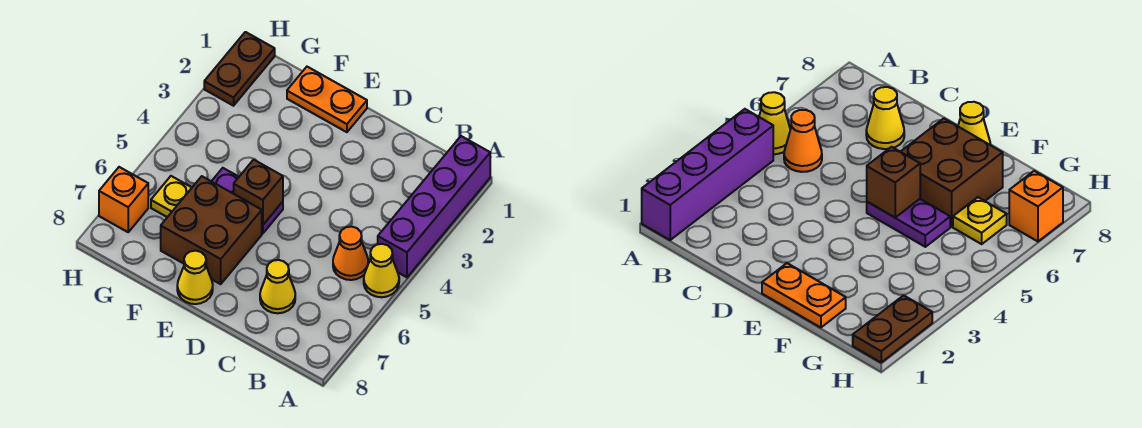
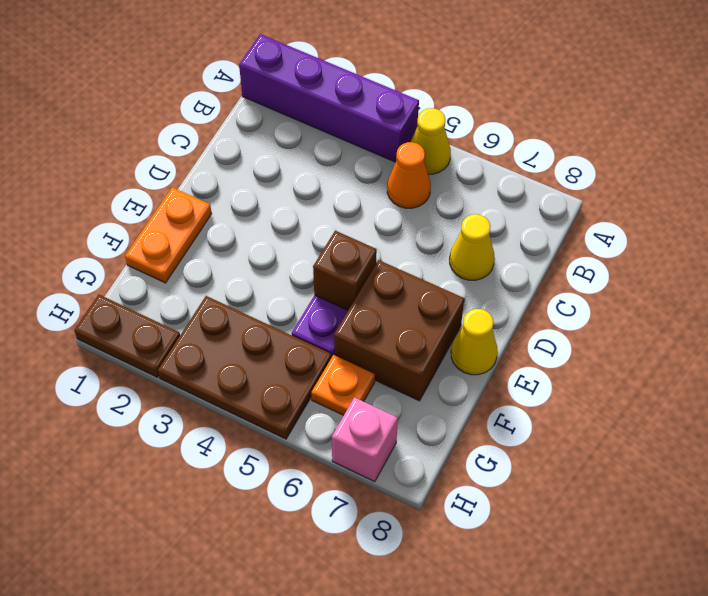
none -> brown plate G3:H5 level 1
yellow plate G6 level 1 -> orange plate G6 level 1
orange brick H7 level 1 -> pink brick H7 level 1

